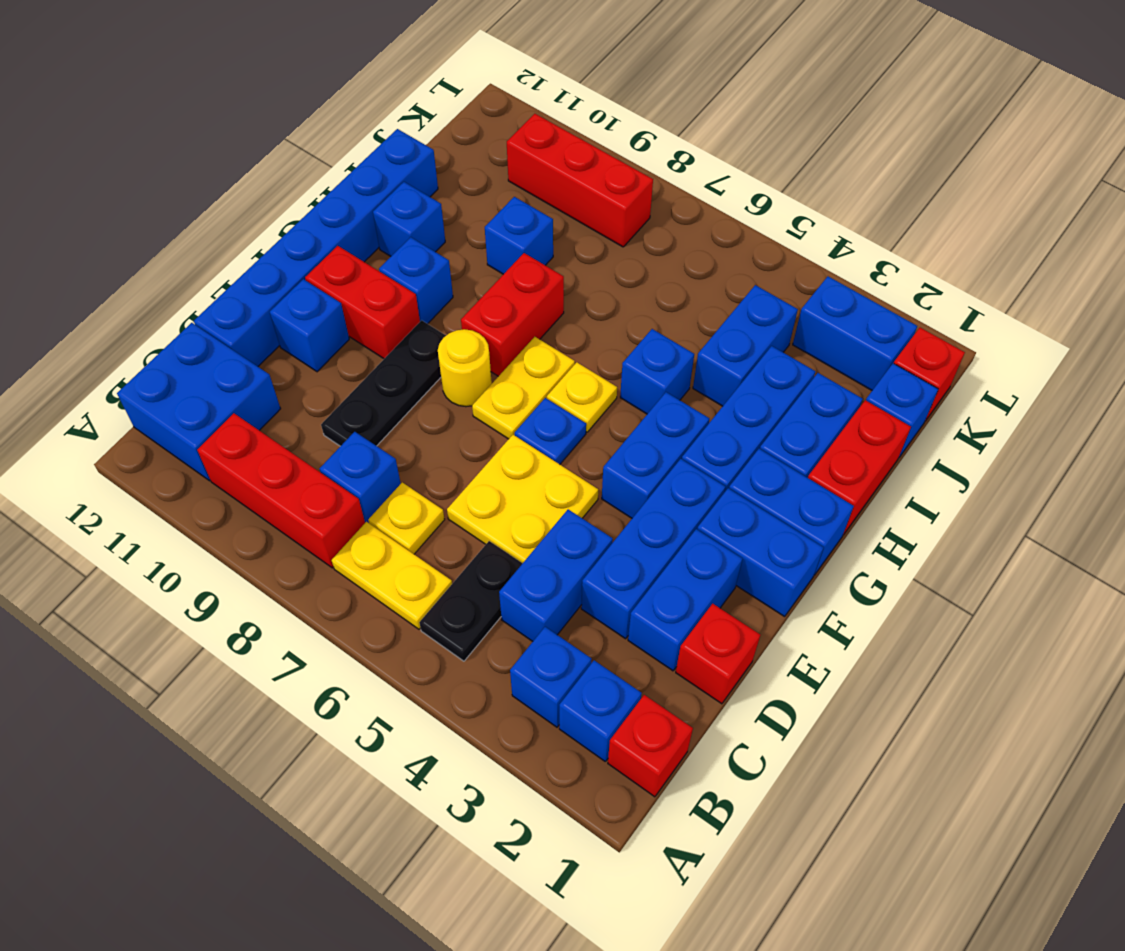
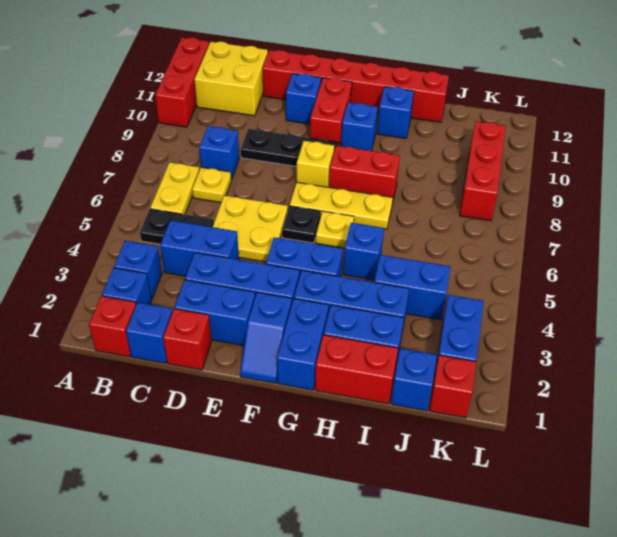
red brick B8:B10 level 1 -> red brick A10:A12 level 1
blue brick B11:C12 level 1 -> yellow brick B11:C12 level 1
blue brick D12:I12 level 1 -> red brick D12:I12 level 1
blue brick F1:F2 level 1 -> blue slope F1:F2 level 1 top 2
blue plate F6 level 1 -> black plate F6 level 1
yellow plate F7:G7 level 1 -> yellow plate F7:H7 level 1
yellow round brick F8 level 1 -> yellow brick F8 level 1
blue brick I9 level 1 -> blue brick C1 level 1

